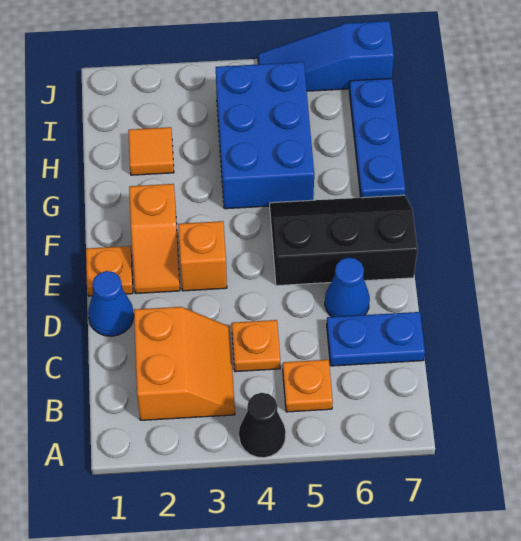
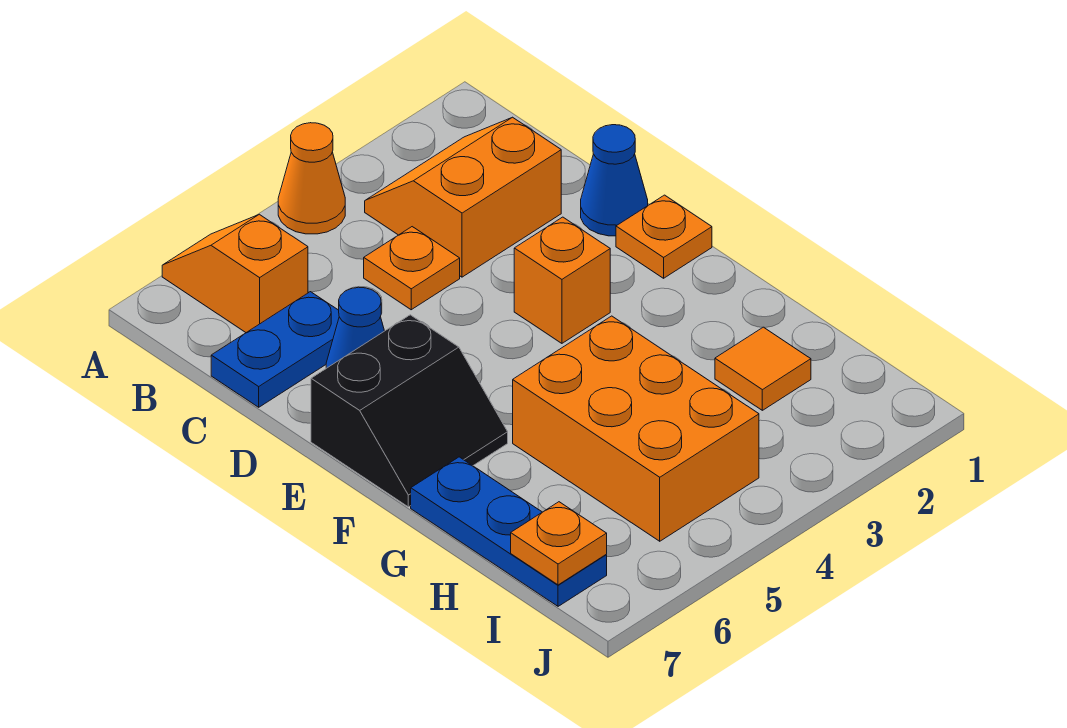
black cone A4 level 1 -> orange cone A4 level 1
orange slope B2:C3 level 1 top 2 -> orange slope B2:C3 level 1 top C
orange plate B5 level 1 -> orange plate I7 level 2
orange slope E2:F2 level 1 top F -> orange slope A6:B6 level 1 top B
black slope E5:F7 level 1 top E -> black slope E6:F7 level 1 top E
blue brick G4:I5 level 1 -> orange brick G4:I5 level 1
blue slope J5:J7 level 1 top 7 -> none

